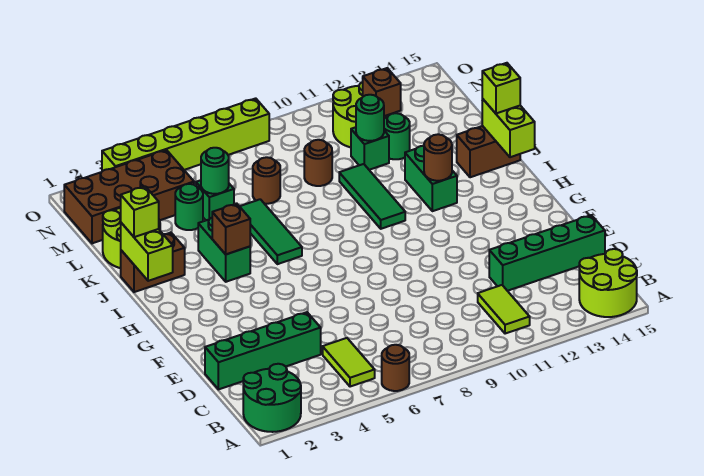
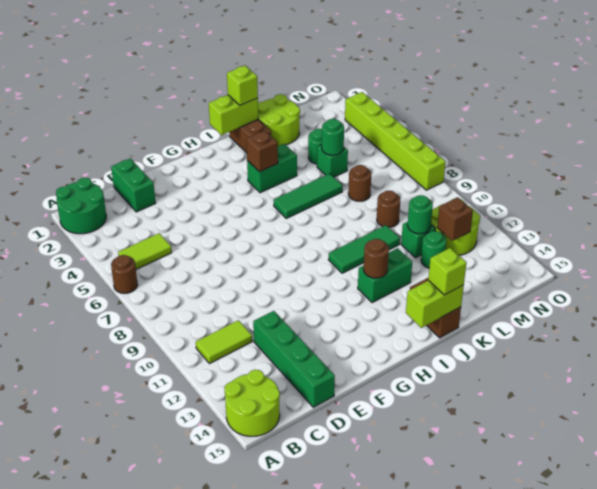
green brick D1:D4 level 1 -> green brick D1:D2 level 1
brown brick M1:N4 level 1 -> none

